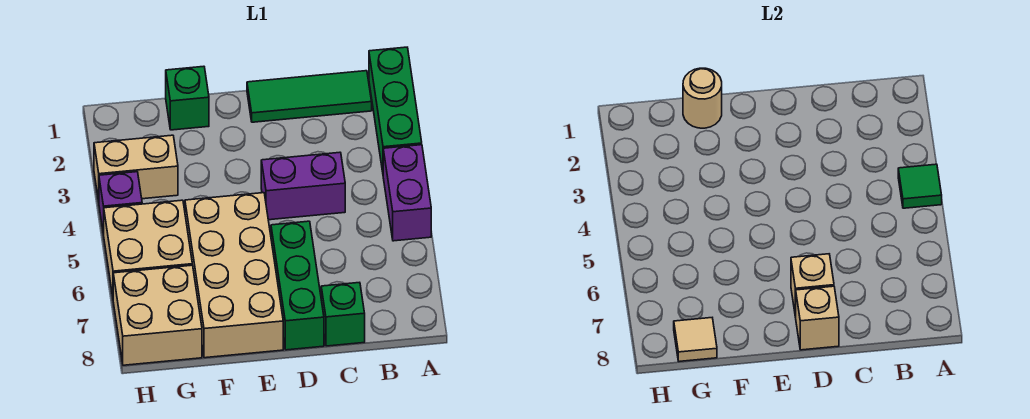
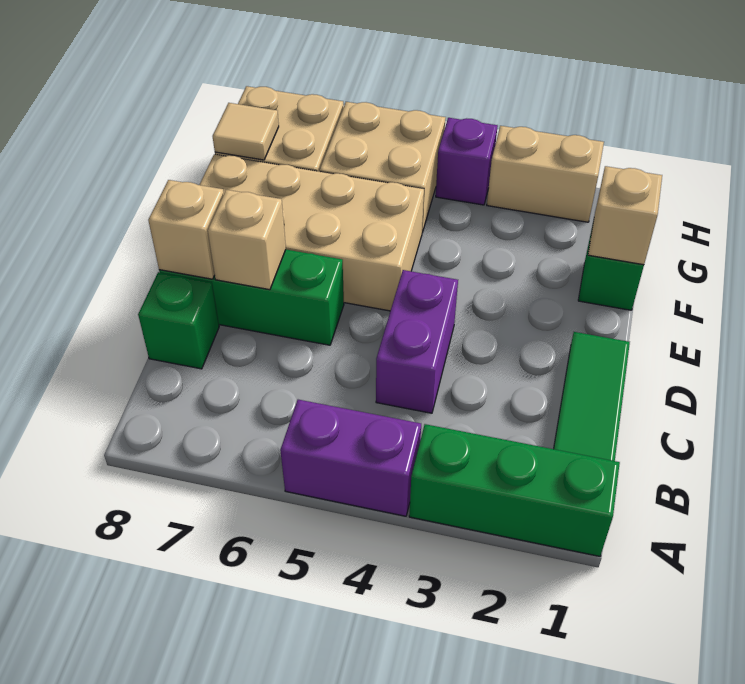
green tile A4 level 2 -> none
tan round brick F1 level 2 -> tan brick F1 level 2
tan brick G3:H3 level 1 -> tan brick H2:H3 level 1

